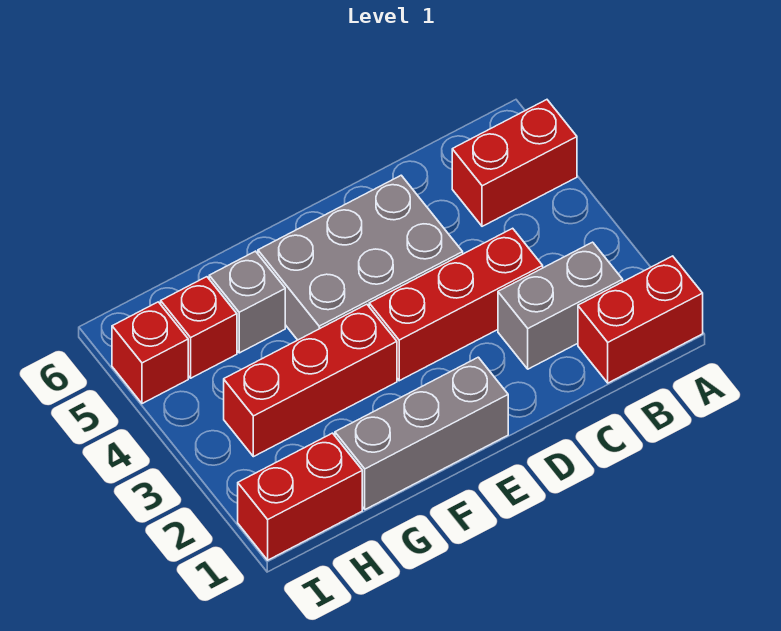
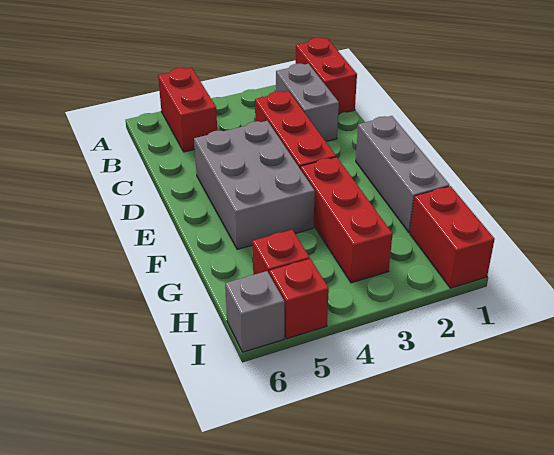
grey brick G5 level 1 -> grey brick I6 level 1

